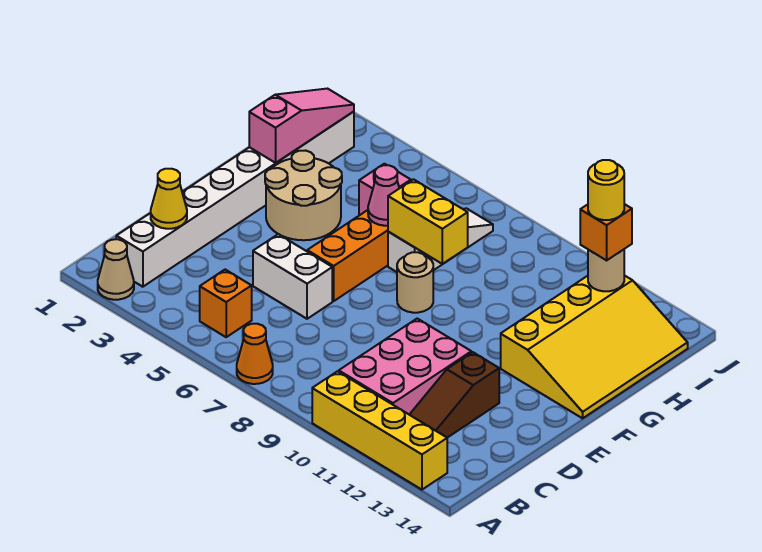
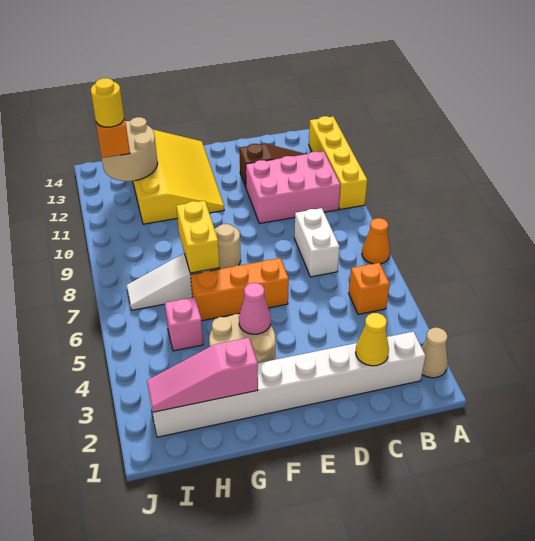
white brick D5:D6 level 1 -> white brick C7:C8 level 1
yellow slope F12:I14 level 1 top 12 -> yellow slope F11:H14 level 1 top H
pink cone G6 level 2 -> pink cone F4 level 2
tan round brick I12 level 2 -> tan round brick H12:I13 level 2

